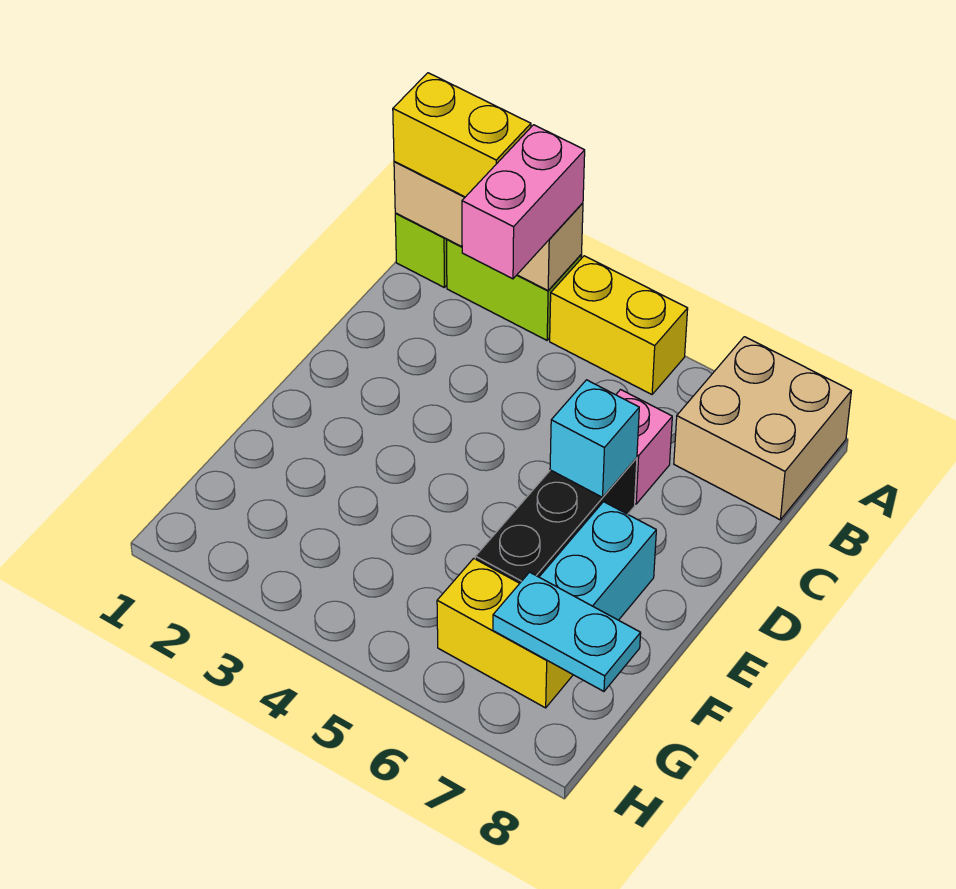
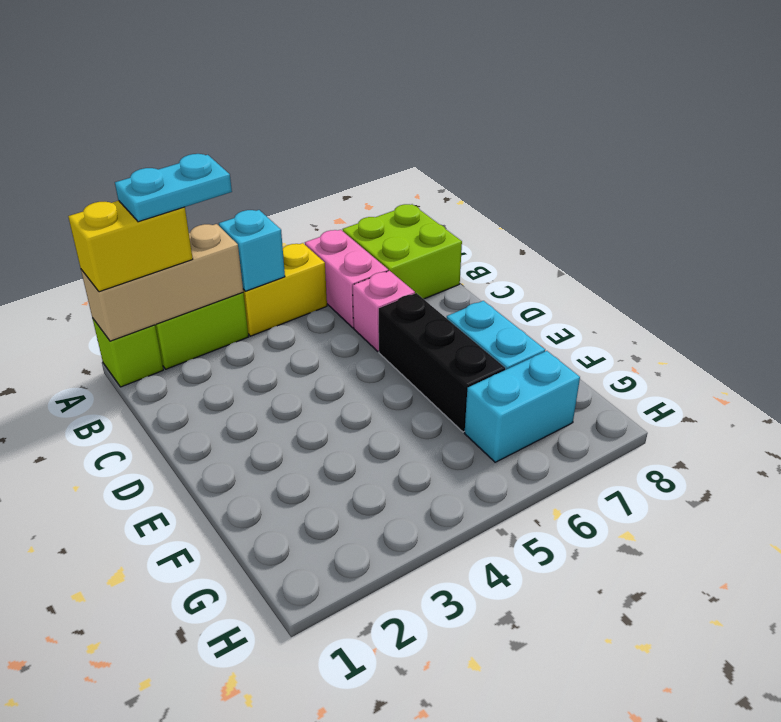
pink brick A3:B3 level 3 -> pink brick A6:B6 level 1
tan brick A7:B8 level 1 -> lime brick A7:B8 level 1
cyan brick D6 level 2 -> cyan brick A4 level 2
yellow brick G6:G7 level 1 -> cyan brick G6:G7 level 1
cyan plate G7:G8 level 2 -> cyan plate A2:A3 level 4

